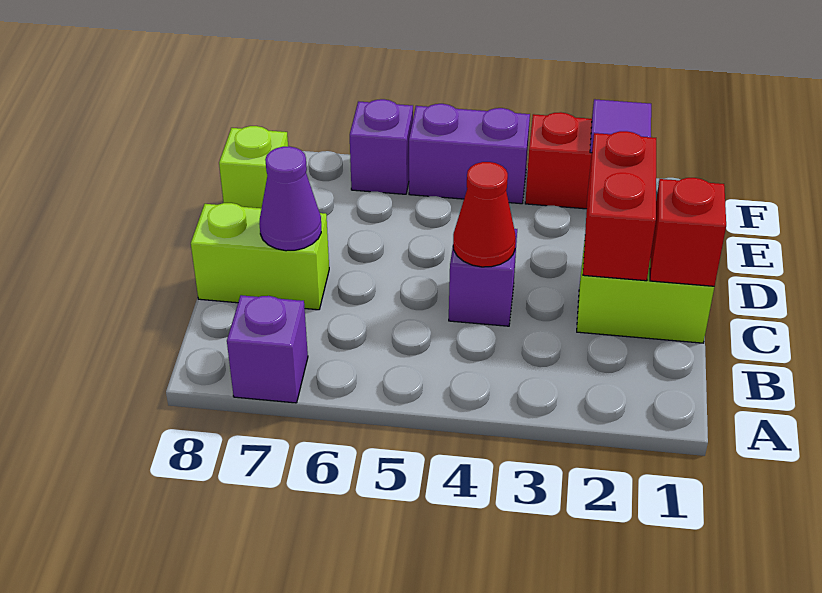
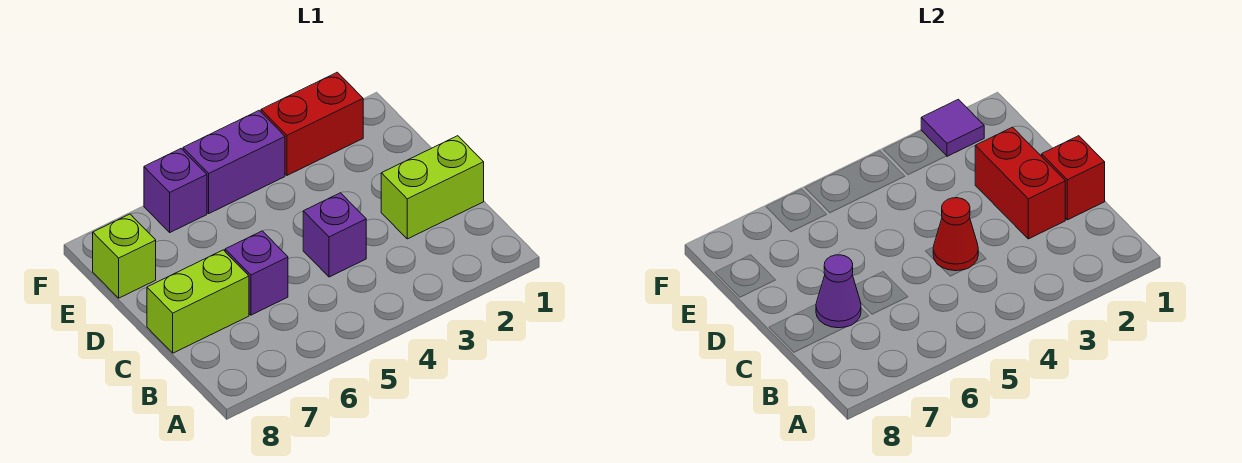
purple brick A7 level 1 -> purple brick C6 level 1

